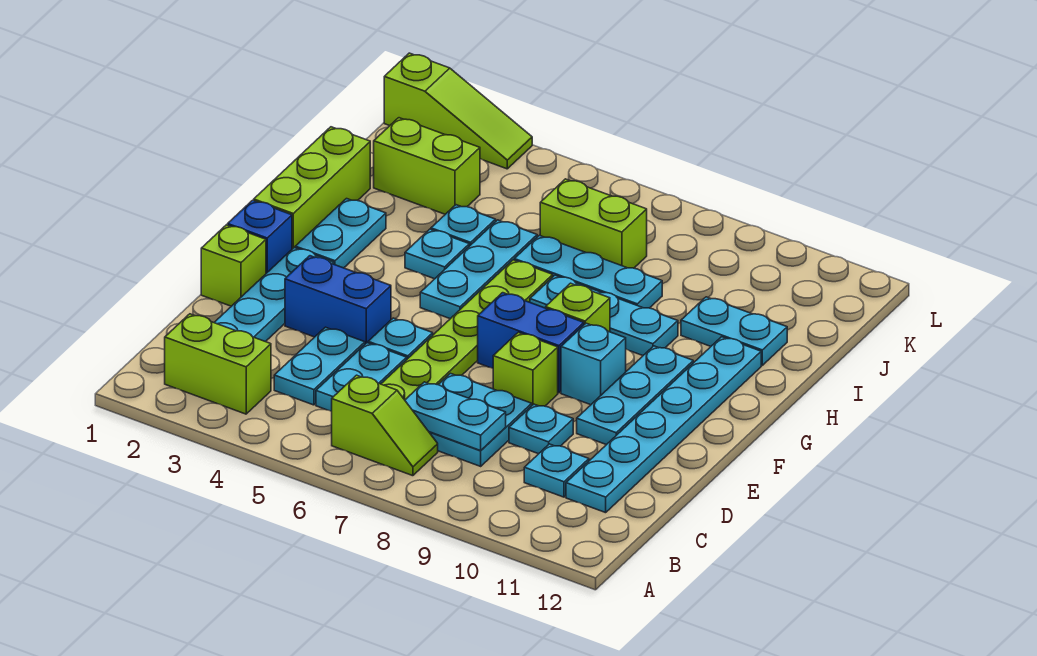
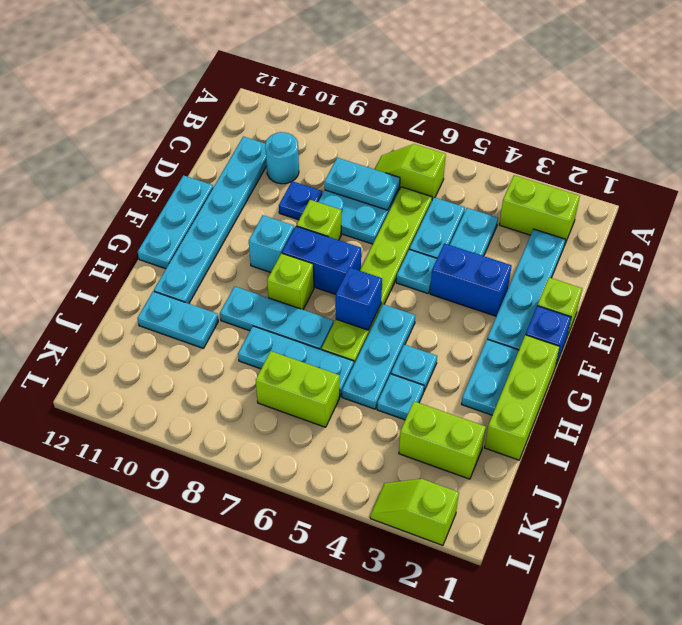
cyan plate C10 level 1 -> cyan round brick C10 level 1
cyan plate D9 level 1 -> blue plate D9 level 1
cyan plate E10:G10 level 1 -> cyan plate E12:G12 level 1
none -> blue brick G6 level 2
lime slope L1:L3 level 1 top 1 -> lime slope L2:L3 level 1 top 2

